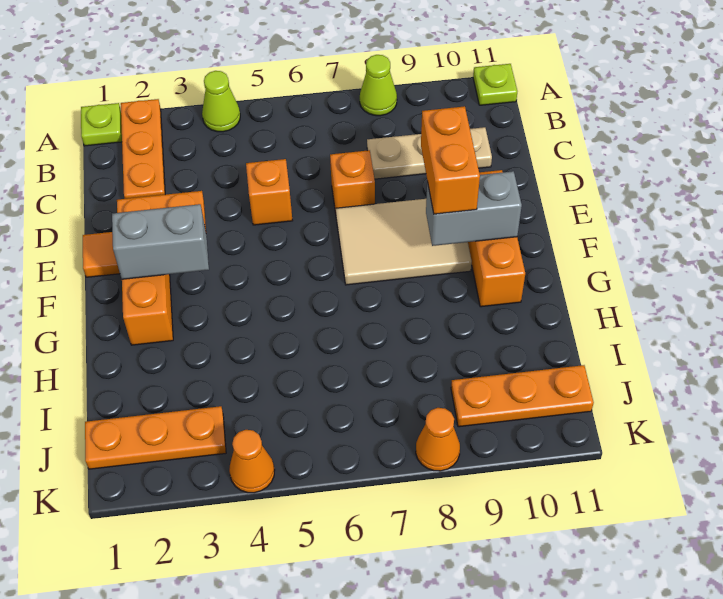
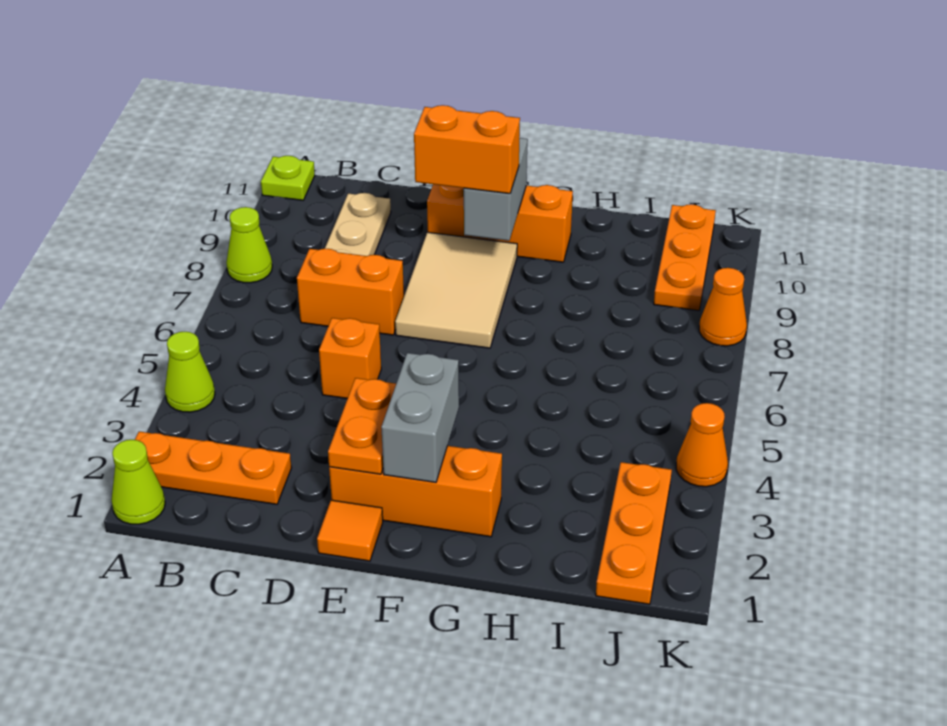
lime plate A1 level 1 -> lime cone A1 level 1
orange brick D7 level 1 -> orange brick C7:D7 level 1

